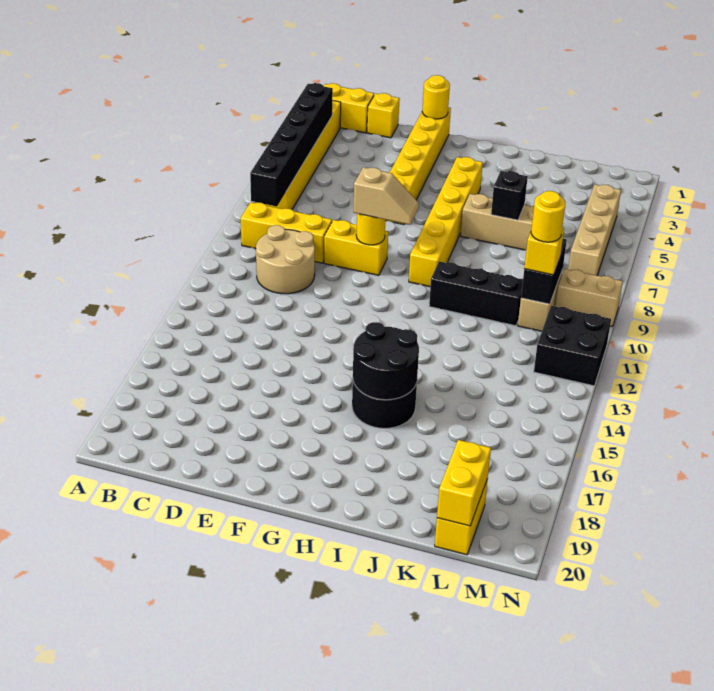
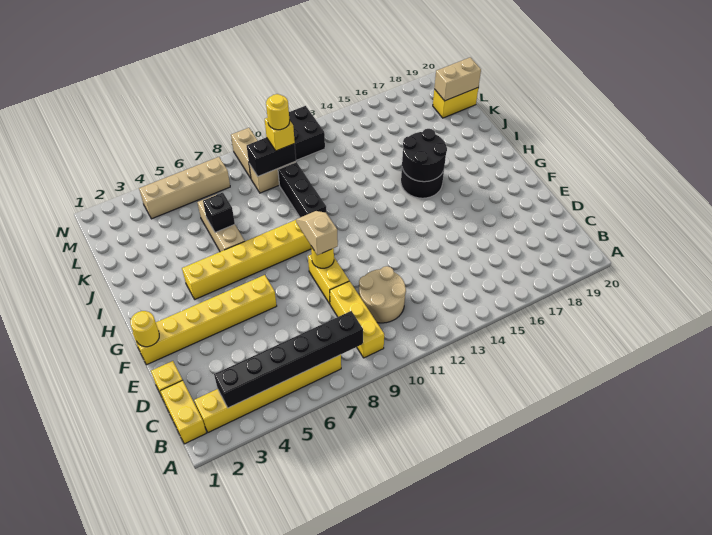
yellow brick L19:L20 level 2 -> tan brick L19:L20 level 2

